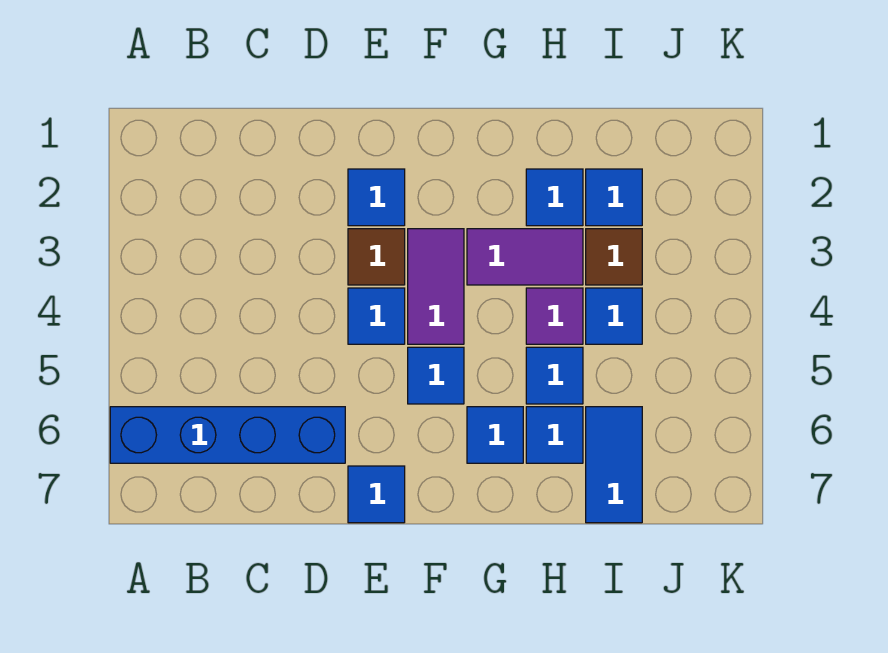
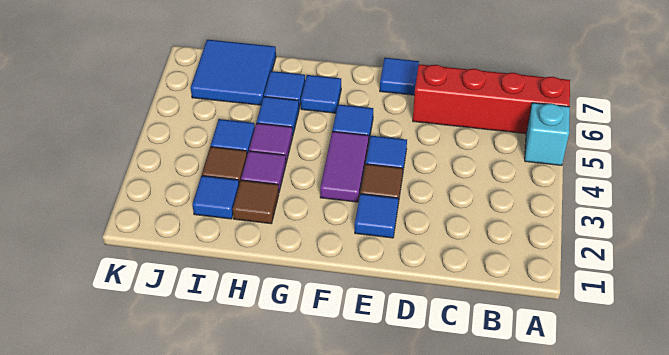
none -> cyan brick A5 level 1
blue brick A6:D6 level 1 -> red brick A6:D6 level 1
purple tile G3:H3 level 1 -> purple tile H3 level 1
blue tile H2 level 1 -> brown tile H2 level 1
blue tile I6:I7 level 1 -> blue tile I6:J7 level 1

